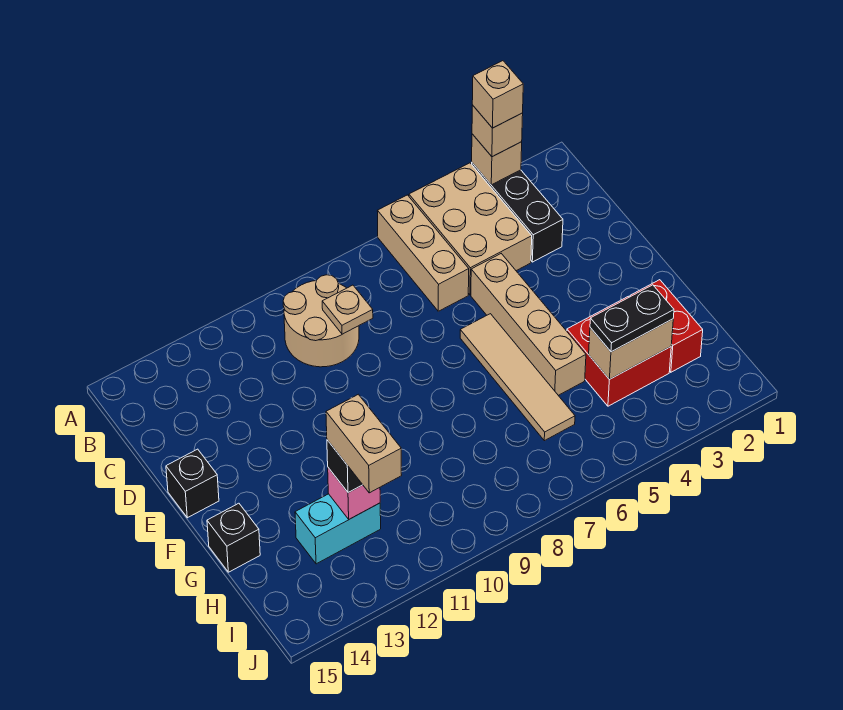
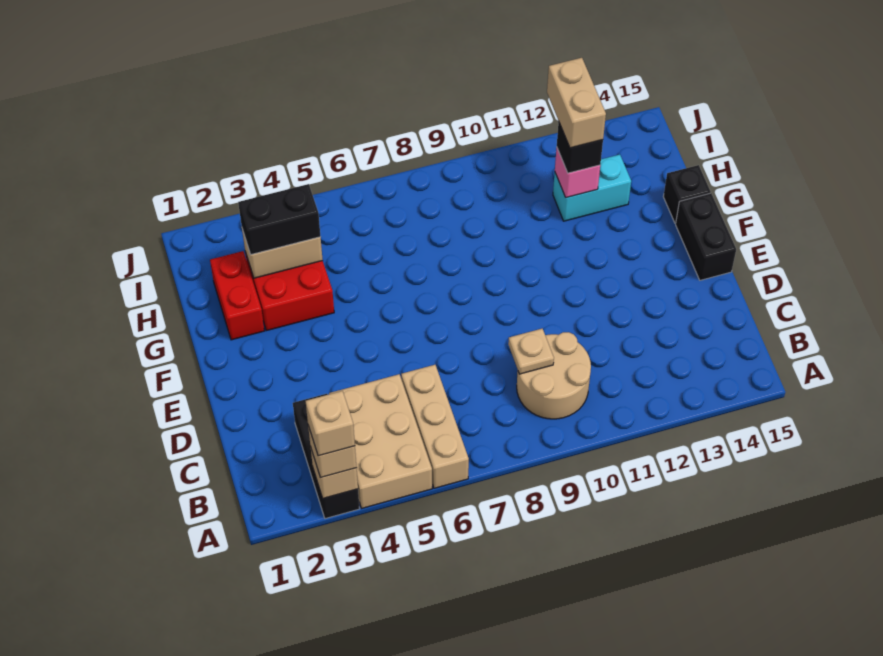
tan brick D5:G5 level 1 -> none
tan tile E6:H6 level 1 -> none
black brick E15 level 1 -> black brick E15:F15 level 1
black plate H3:H4 level 3 -> black brick H3:H4 level 3

